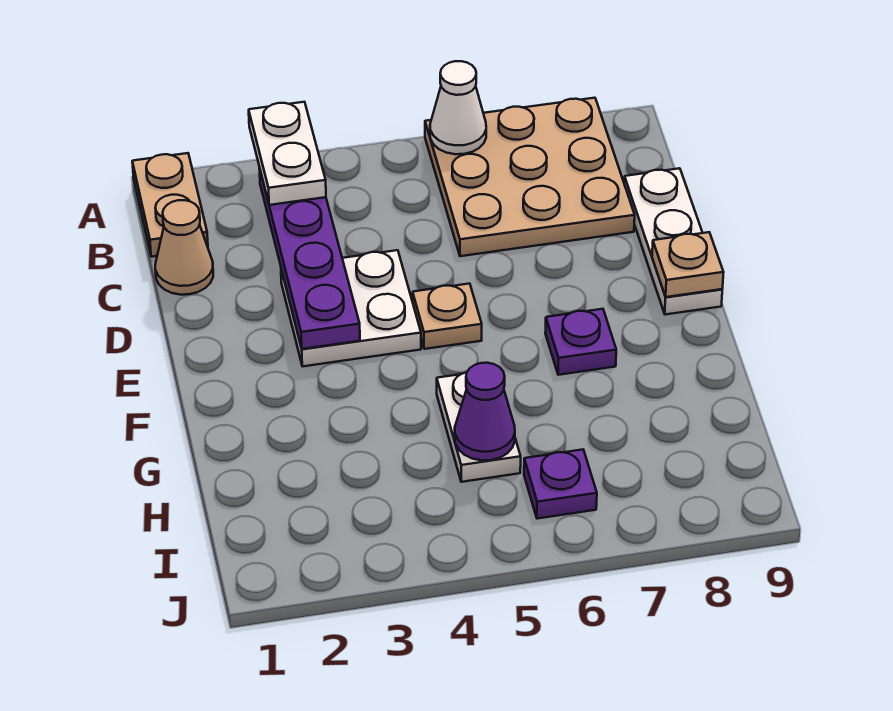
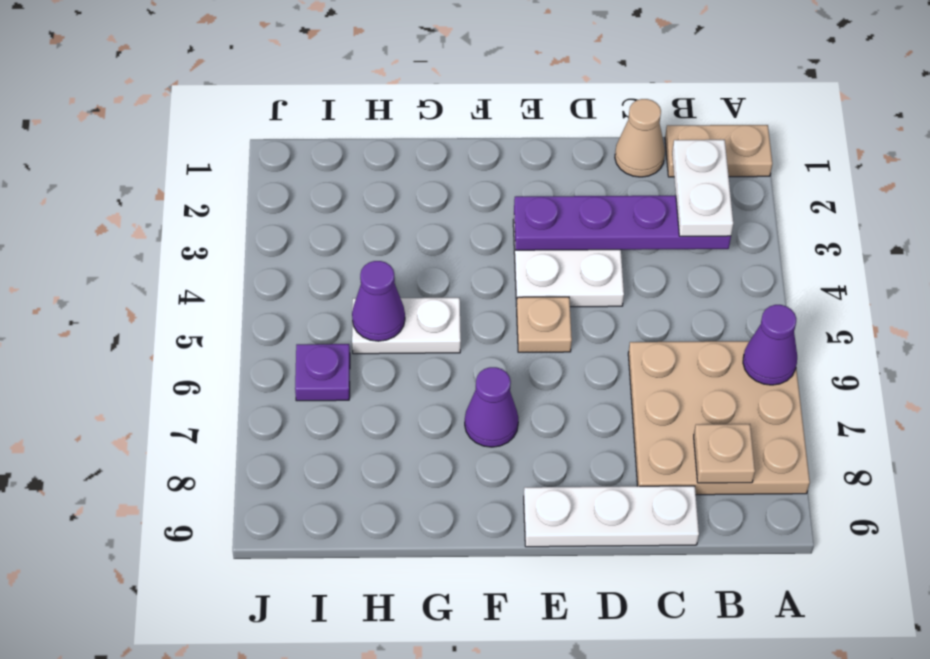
white plate A3:B3 level 3 -> white plate B2:B3 level 3
white cone A6 level 2 -> purple cone A6 level 2
tan plate E9 level 2 -> tan plate B8 level 2
purple plate F7 level 1 -> purple cone F7 level 1

